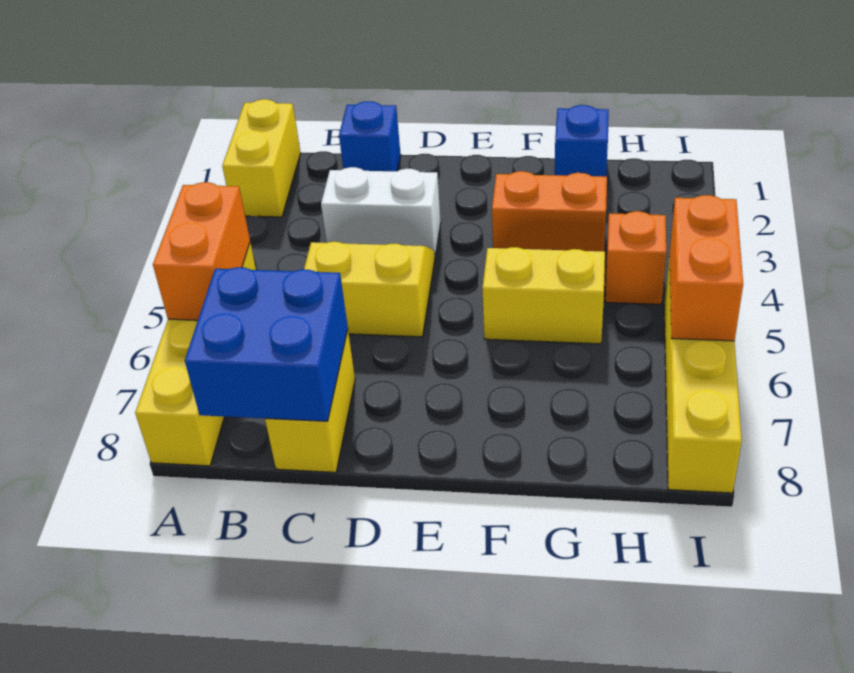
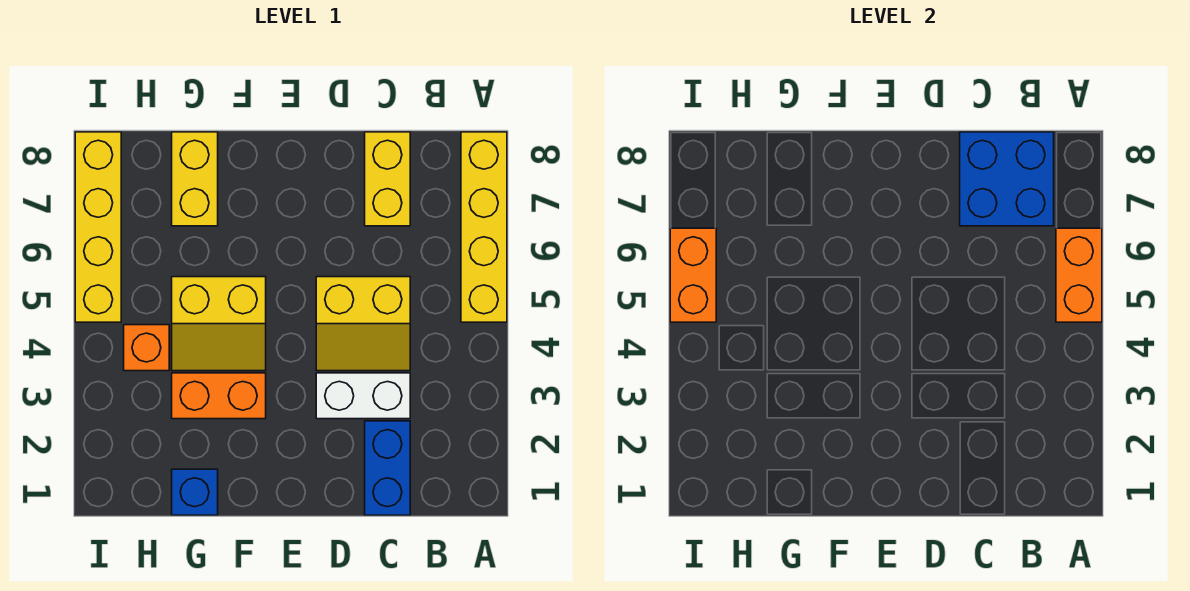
yellow brick A1:A2 level 1 -> yellow brick G7:G8 level 1
blue brick C1 level 1 -> blue brick C1:C2 level 1

